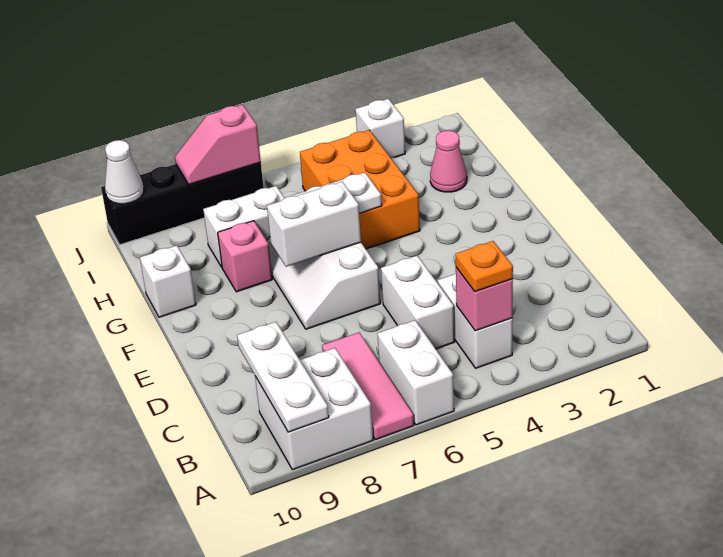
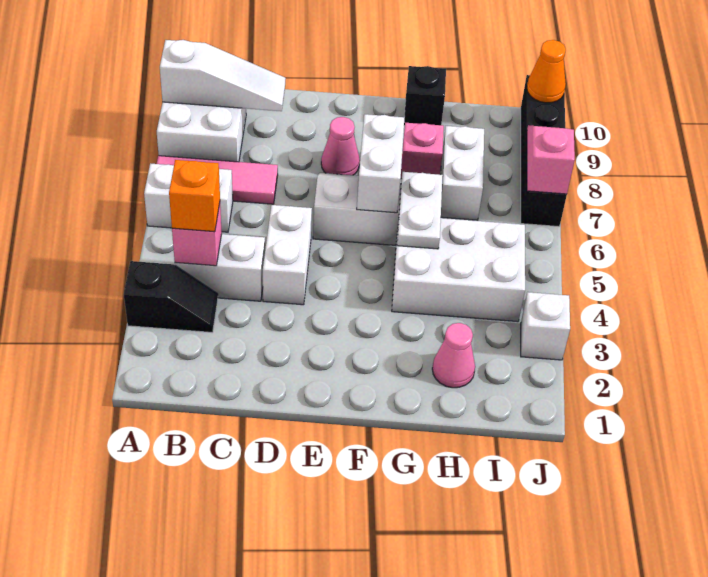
none -> black slope A3:B3 level 1 top A
white plate A9:C9 level 2 -> white slope A9:C9 level 2 top A
orange plate B4 level 3 -> orange brick B4 level 3
white brick C5:D5 level 1 -> white brick D4:D5 level 1
none -> pink cone E8 level 1
orange brick G4:I5 level 1 -> white brick G4:I5 level 1
white brick G10 level 1 -> black brick G10 level 1
white cone J10 level 2 -> orange cone J10 level 2

